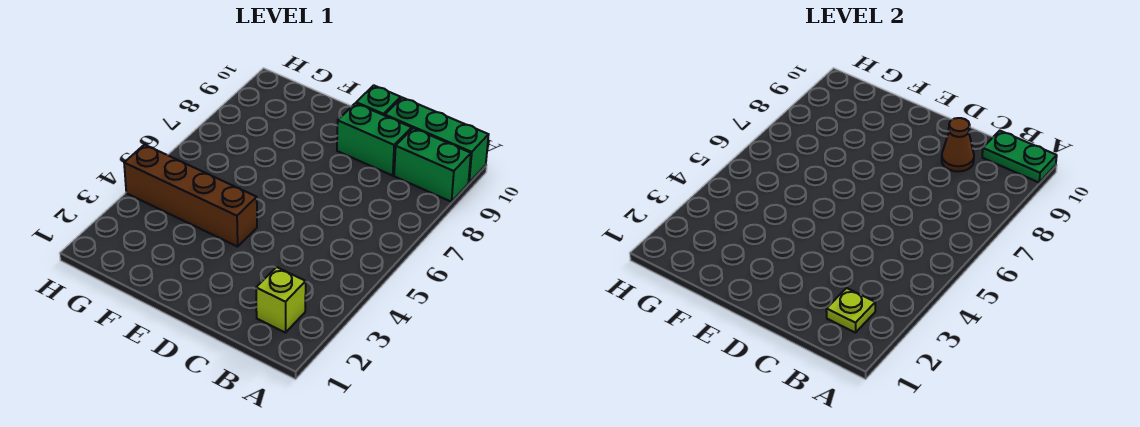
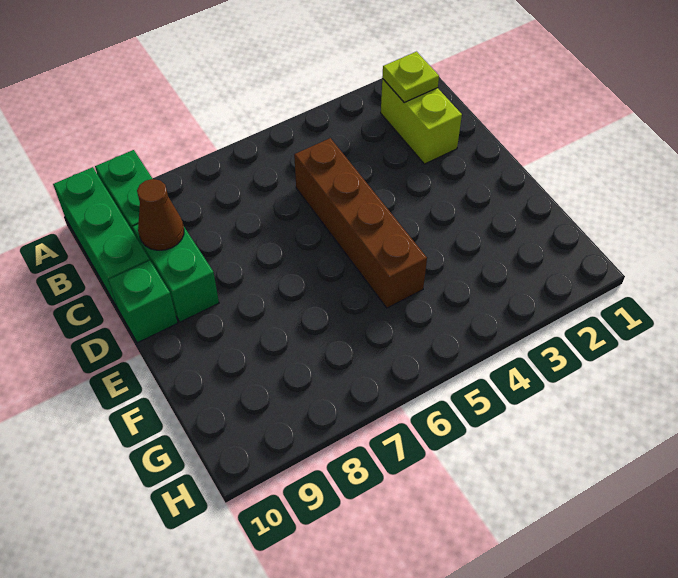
green plate A10:B10 level 2 -> none
lime brick B2 level 1 -> lime brick B2:C2 level 1
brown brick E4:H4 level 1 -> brown brick C5:F5 level 1

